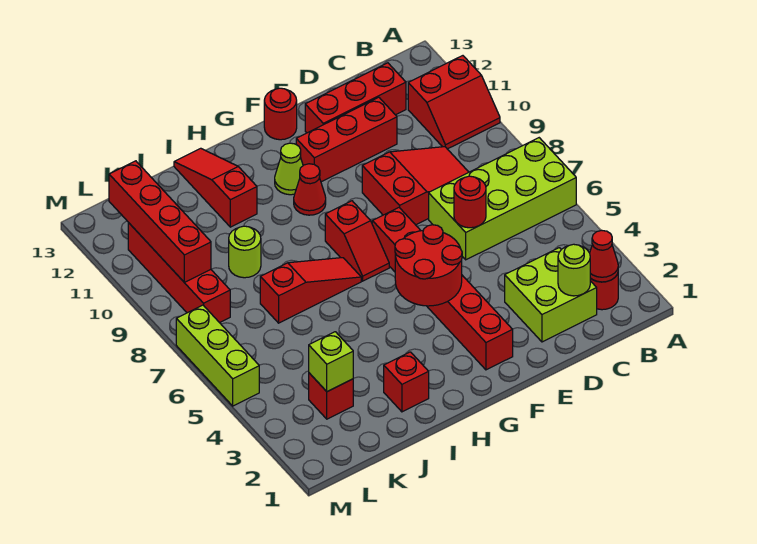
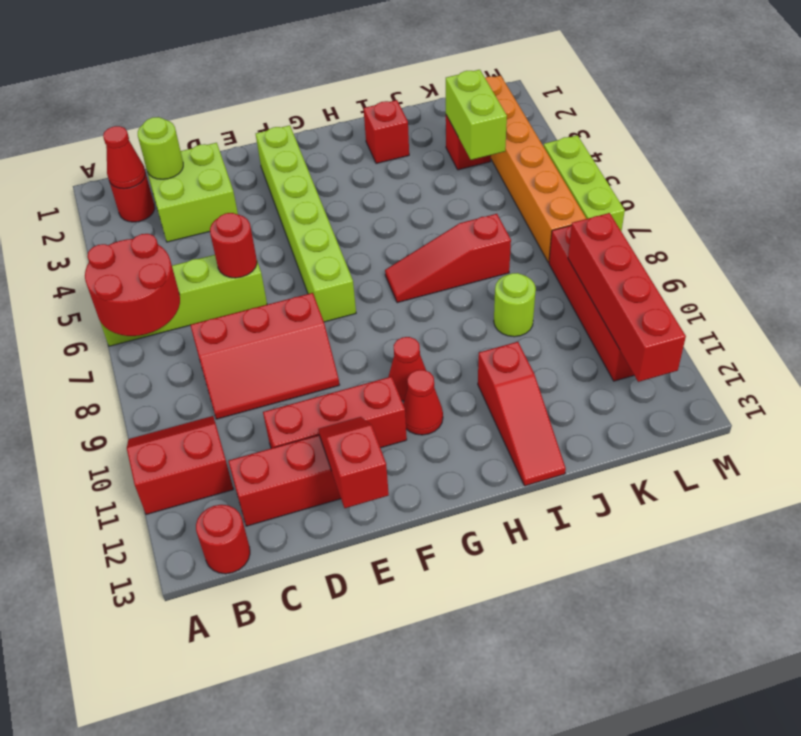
lime brick A6:D7 level 1 -> lime brick A6:D6 level 1
red slope C8:E9 level 1 top E -> red slope C8:E9 level 1 top 8
red brick F2:F7 level 1 -> lime brick F2:F7 level 1
red round brick F4:G5 level 2 -> red round brick A6:B7 level 2
red round brick F13 level 1 -> red round brick B13 level 1
red slope G7:G8 level 1 top 8 -> red slope E12:E13 level 2 top 13
lime cone G11 level 1 -> red cone G11 level 1
lime brick K3 level 2 -> lime brick K3:K4 level 2
none -> orange brick L2:L7 level 1

